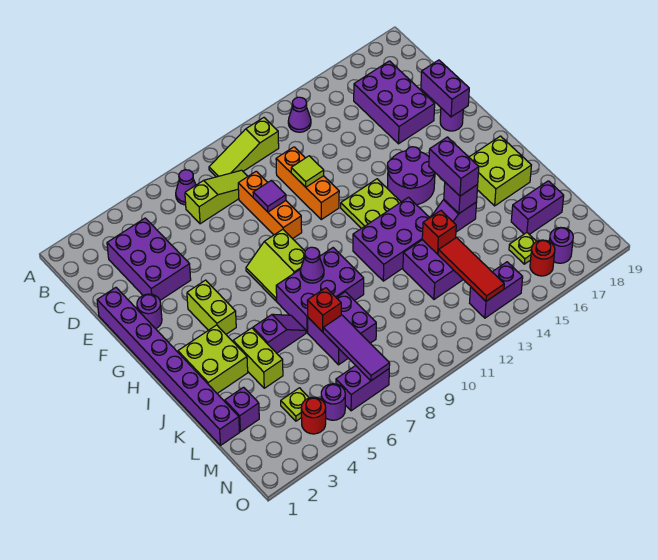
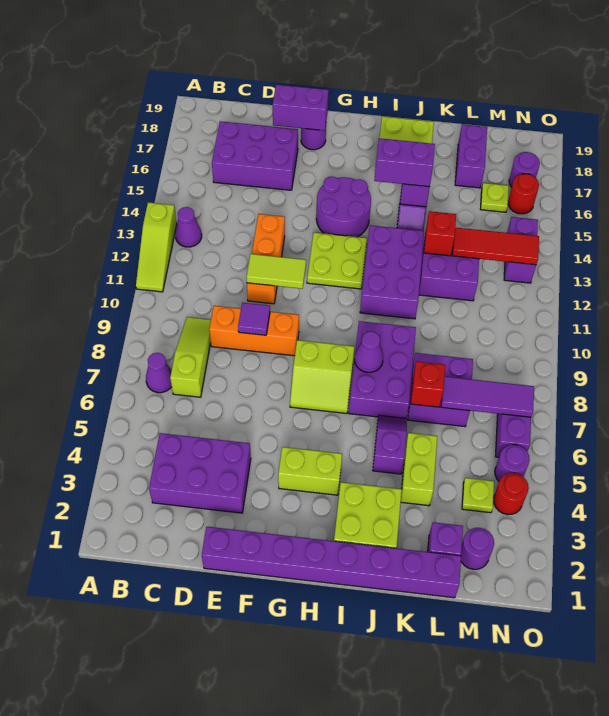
lime slope B9:B11 level 1 top 11 -> lime slope A11:A13 level 1 top 13
orange brick D11:F11 level 1 -> orange brick E11:E13 level 1
lime tile E11 level 2 -> lime tile E11:F11 level 2
purple round brick F2 level 1 -> purple round brick M2 level 1
lime brick J4:K4 level 1 -> lime brick K4:K5 level 1

